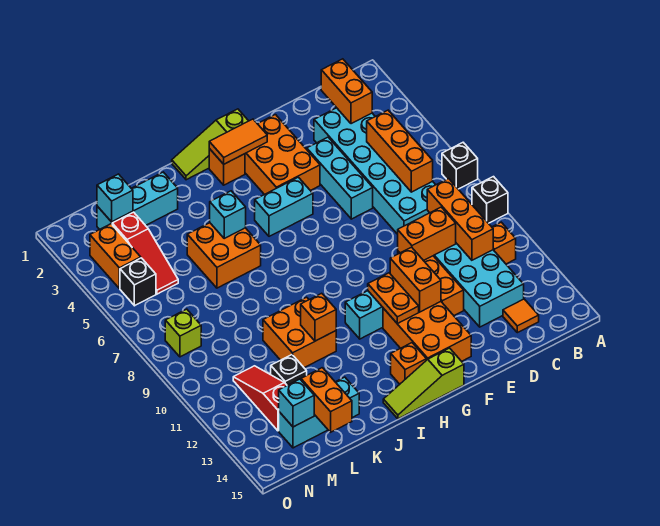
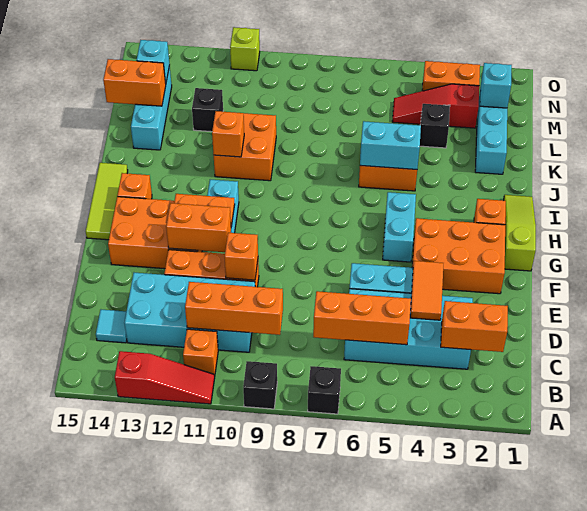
cyan brick C3:D8 level 1 -> cyan brick C3:D6 level 1
orange tile C14 level 1 -> cyan tile C14 level 1
orange brick D10:E10 level 2 -> orange brick E10 level 2
orange tile G2:H2 level 2 -> orange tile D4:E4 level 2
lime slope G15:I15 level 1 top G -> lime tile G15:I15 level 1
cyan brick J5 level 2 -> cyan brick J5:J6 level 2
red slope M11:M13 level 1 top 13 -> red slope A11:A13 level 1 top 13
black brick N5 level 1 -> black brick L4 level 1
lime brick N8 level 1 -> lime brick O11 level 1

